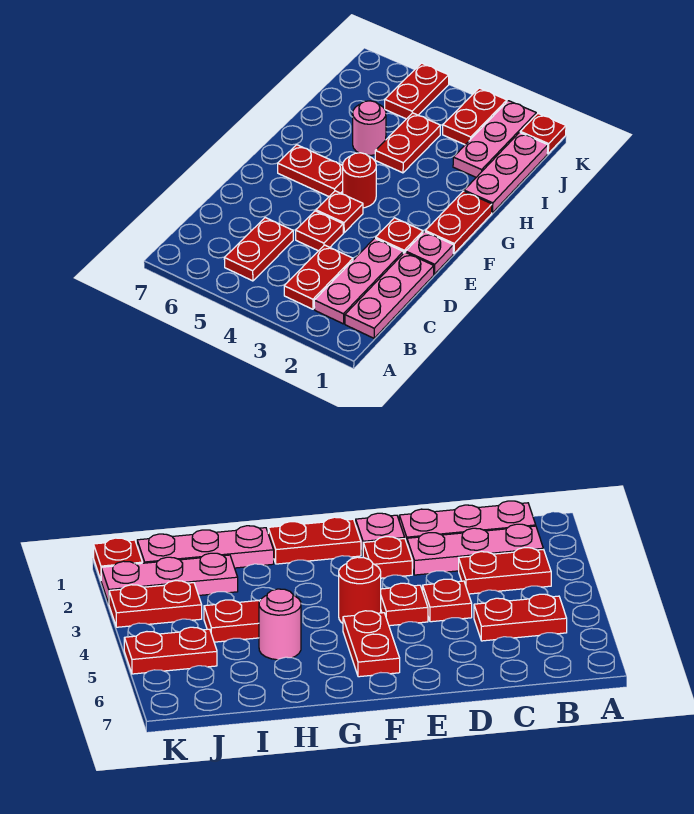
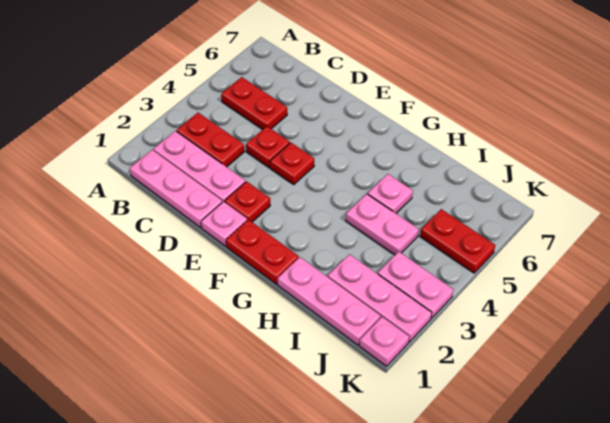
red round brick F4 level 1 -> none
red plate F5:F6 level 1 -> none
red plate H4:I4 level 1 -> pink plate H4:I4 level 1
pink round brick H5 level 1 -> pink plate H5 level 1
red plate J3:K3 level 1 -> pink plate J3:K3 level 1
red plate K1 level 1 -> pink plate K1 level 1

